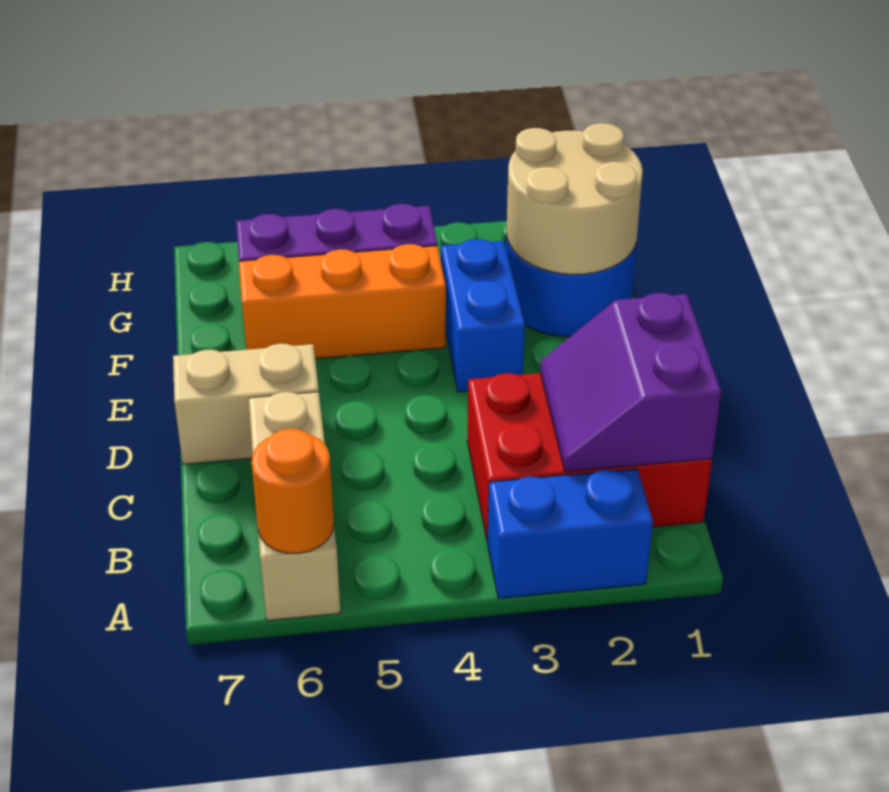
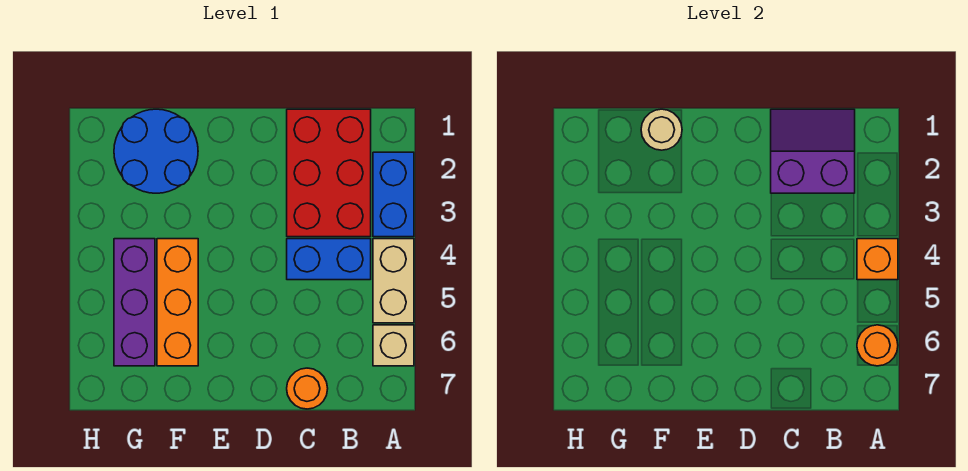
none -> orange brick A4 level 2
tan brick A6:C6 level 1 -> tan brick A6 level 1
purple slope B1:C2 level 2 top 1 -> purple slope B1:C2 level 2 top 2
none -> orange round brick C7 level 1
tan brick D6:D7 level 1 -> tan brick A4:A5 level 1
blue brick E3:F3 level 1 -> blue brick B4:C4 level 1
tan round brick F1:G2 level 2 -> tan round brick F1 level 2

